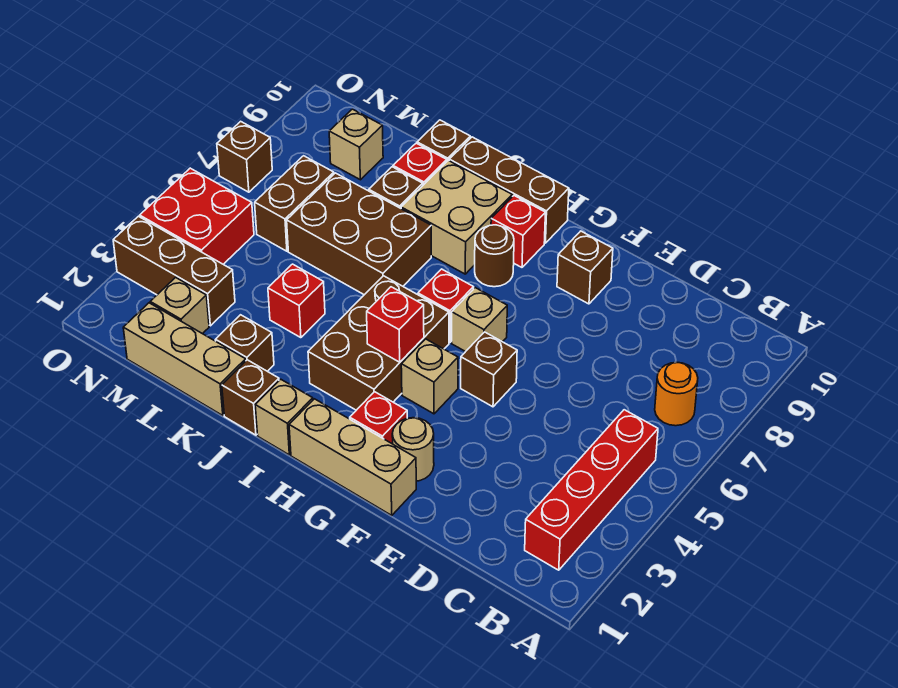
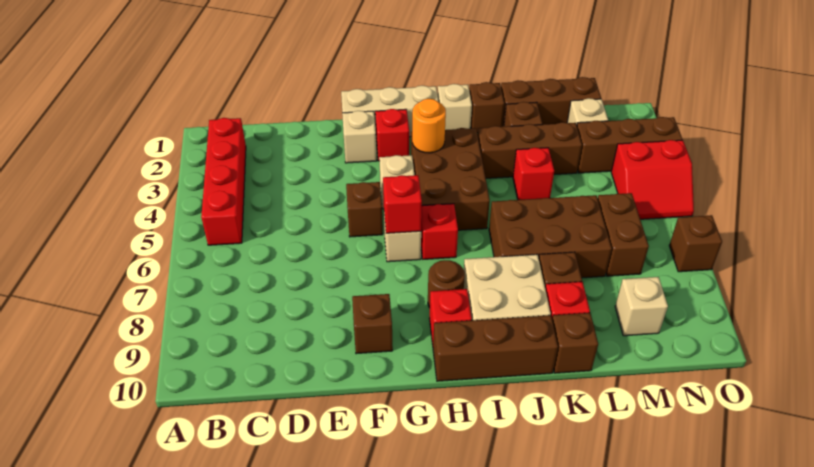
orange round brick B7 level 1 -> orange round brick H3 level 2
tan round brick F2 level 1 -> tan brick F2 level 1
red brick H4 level 2 -> red brick G6 level 2
none -> brown brick J3:L3 level 1
tan brick K1:M1 level 1 -> brown brick K1:M1 level 1
red brick N4:O5 level 1 -> red slope N4:O5 level 1 top 4

